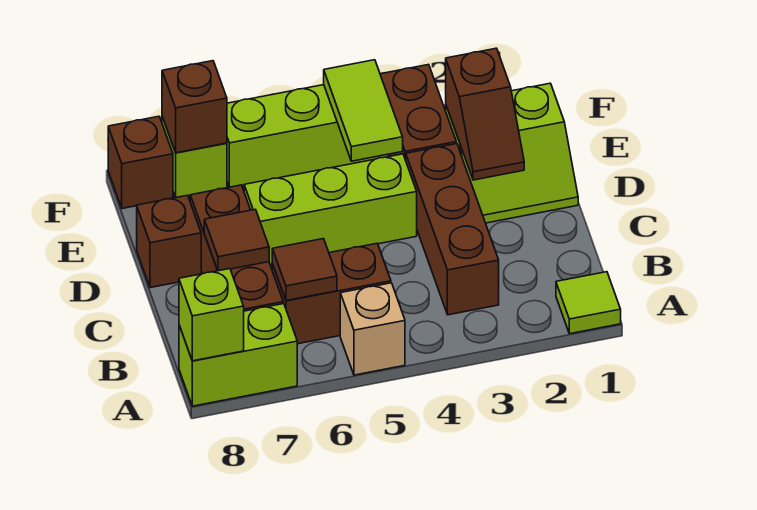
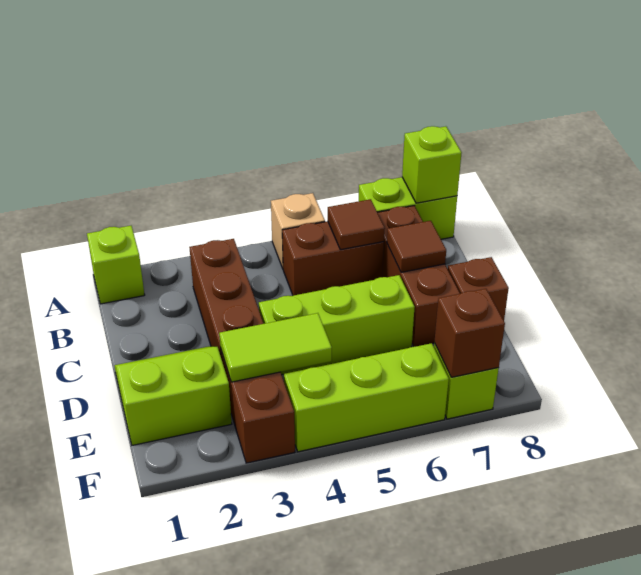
lime tile A1 level 1 -> lime brick A1 level 1
brown slope D2:E2 level 2 top E -> none
lime tile E4:F4 level 2 -> lime tile E3:E4 level 2
brown brick F8 level 1 -> none

